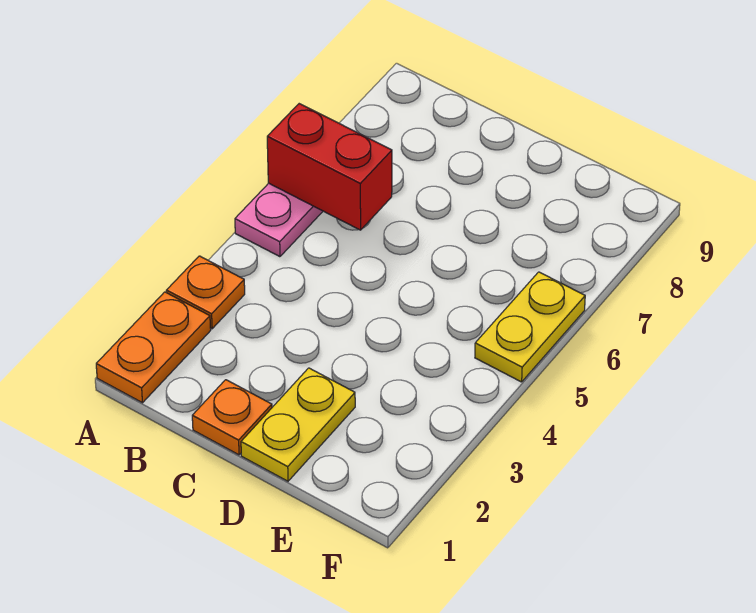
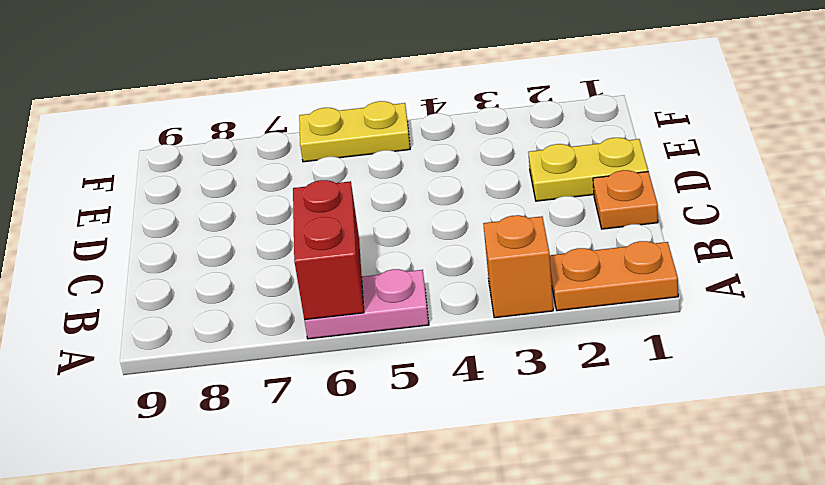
orange plate A3 level 1 -> orange brick A3 level 1

